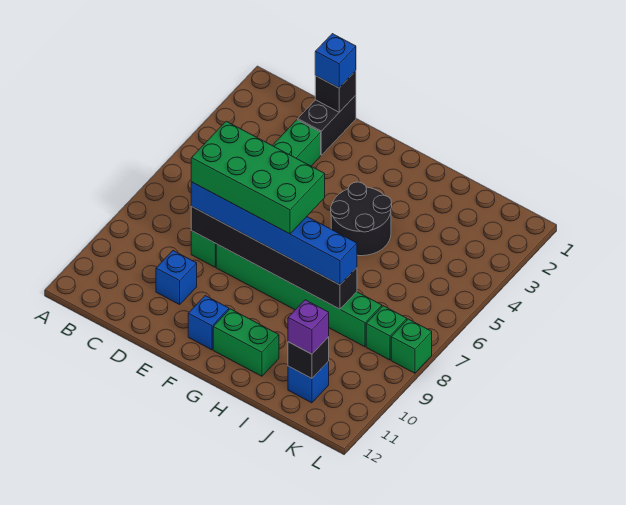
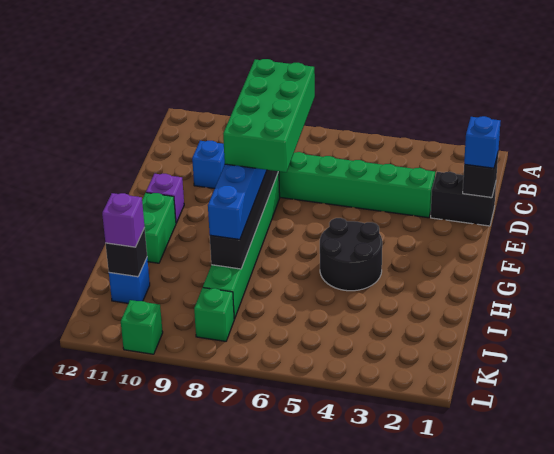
blue brick F11 level 1 -> purple brick F11 level 1
green brick L8 level 1 -> green brick L10 level 1

